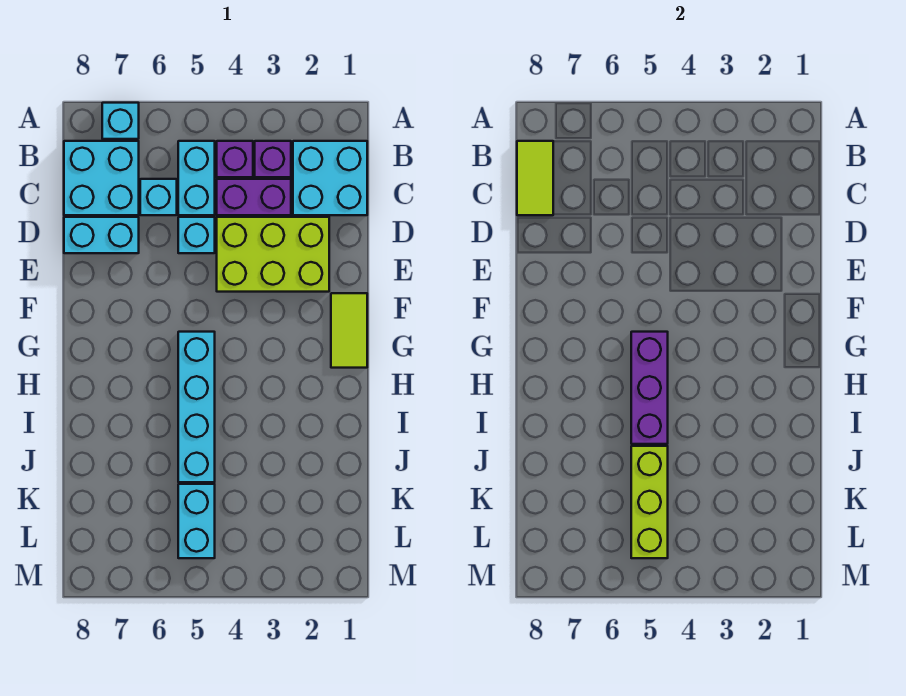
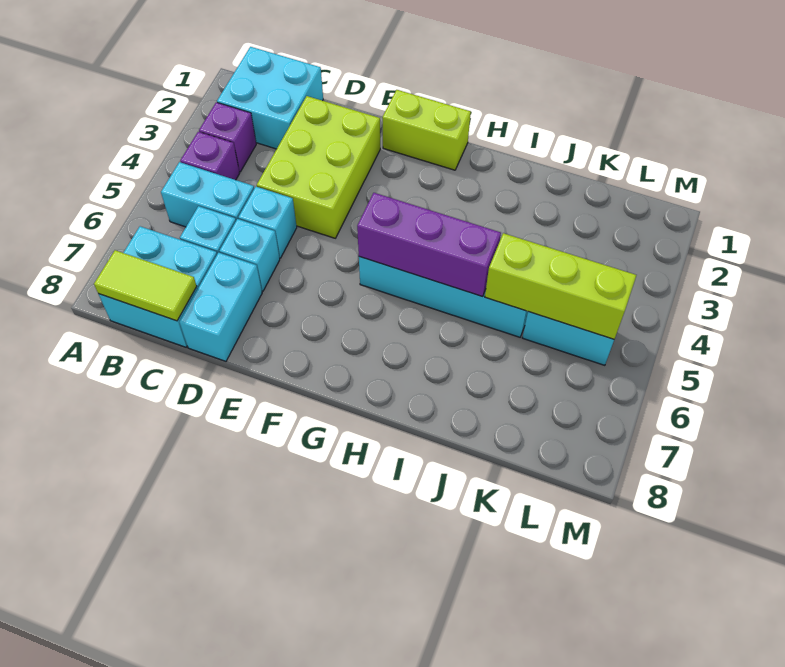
cyan brick A7 level 1 -> cyan brick D6 level 1
purple brick C3:C4 level 1 -> none
lime tile F1:G1 level 1 -> lime brick F1:G1 level 1

